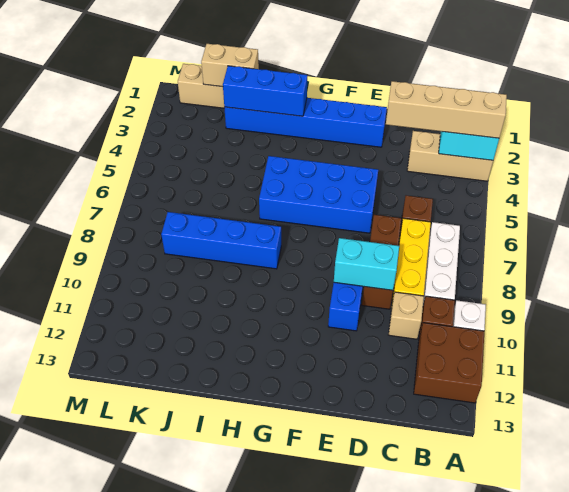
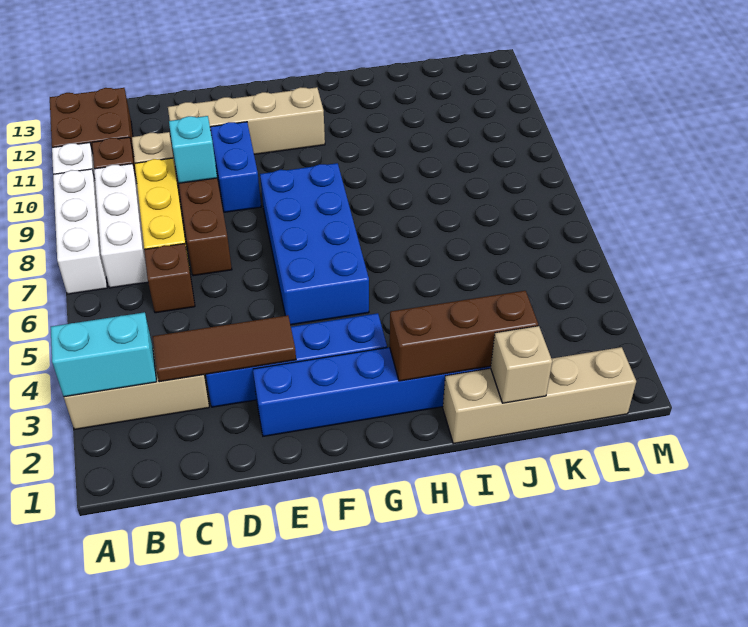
tan brick A3:D3 level 3 -> tan brick D11:G11 level 1
none -> white brick A7:A9 level 1
none -> brown tile C3:E3 level 2
cyan brick D9:E9 level 2 -> cyan brick D9 level 2
blue brick E5:H6 level 1 -> blue brick F5:G8 level 1
blue brick H2:J2 level 2 -> brown brick H2:J2 level 2
blue brick H8:K8 level 1 -> blue brick D3:G3 level 1
tan brick J1:K1 level 2 -> tan brick J1 level 2

